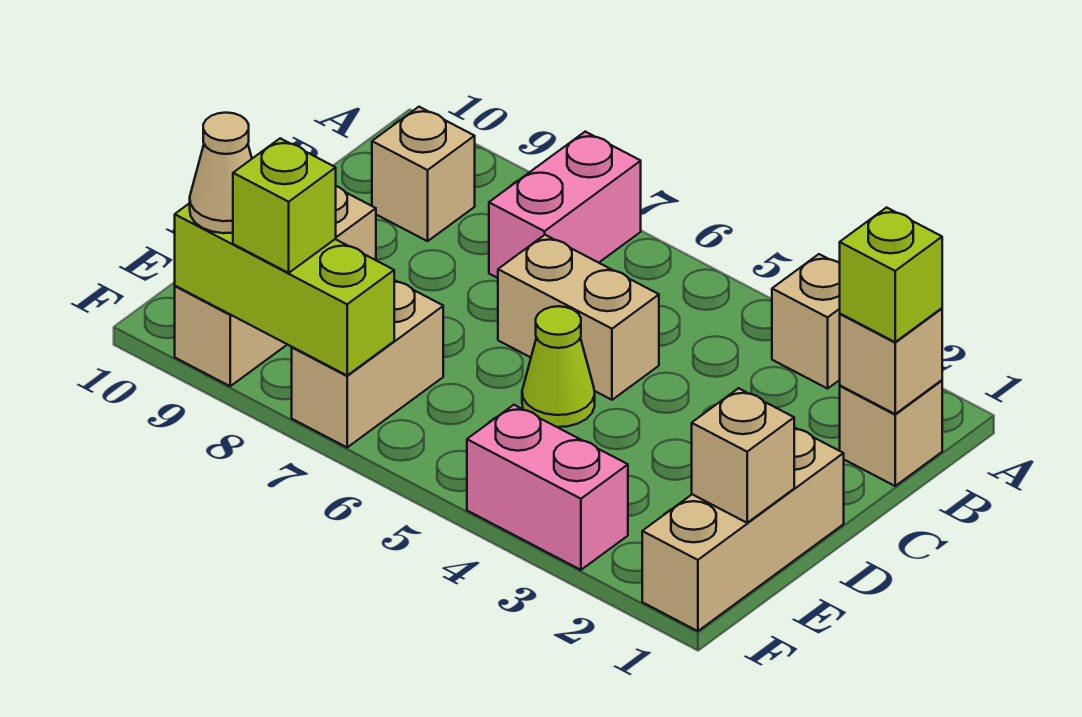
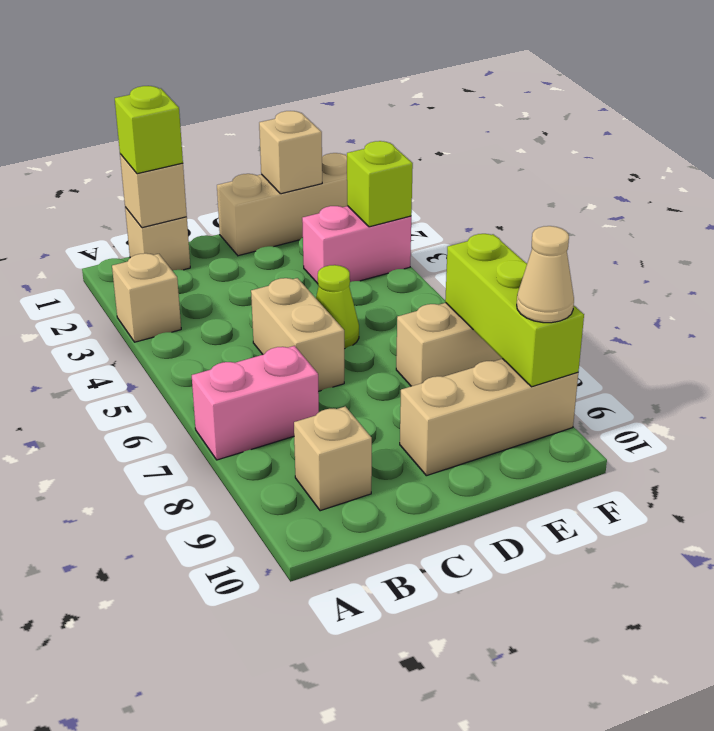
pink brick F3:F4 level 1 -> pink brick E3:F3 level 1
lime brick F8 level 3 -> lime brick F3 level 2

